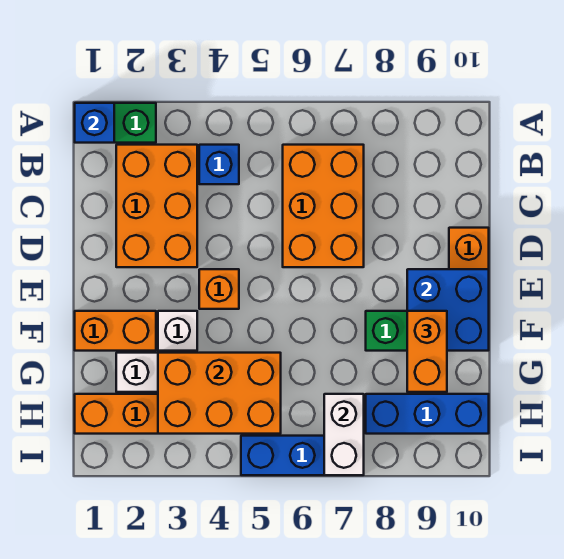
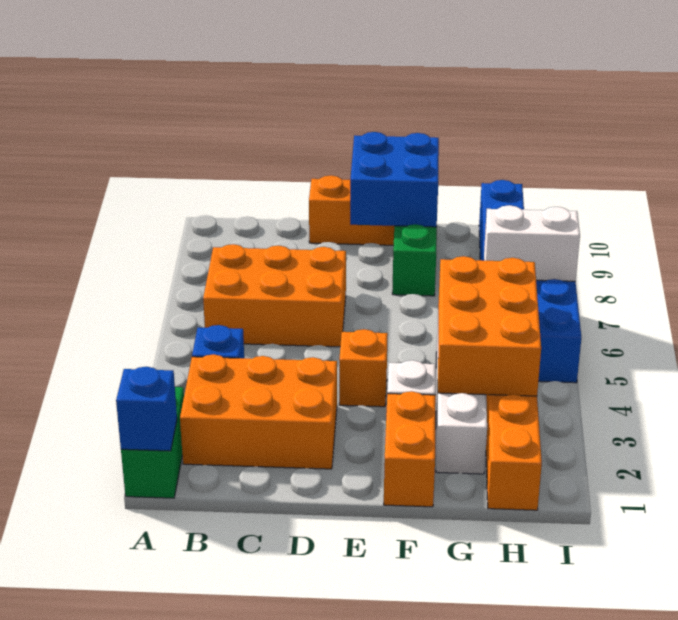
orange brick F9:G9 level 3 -> none

